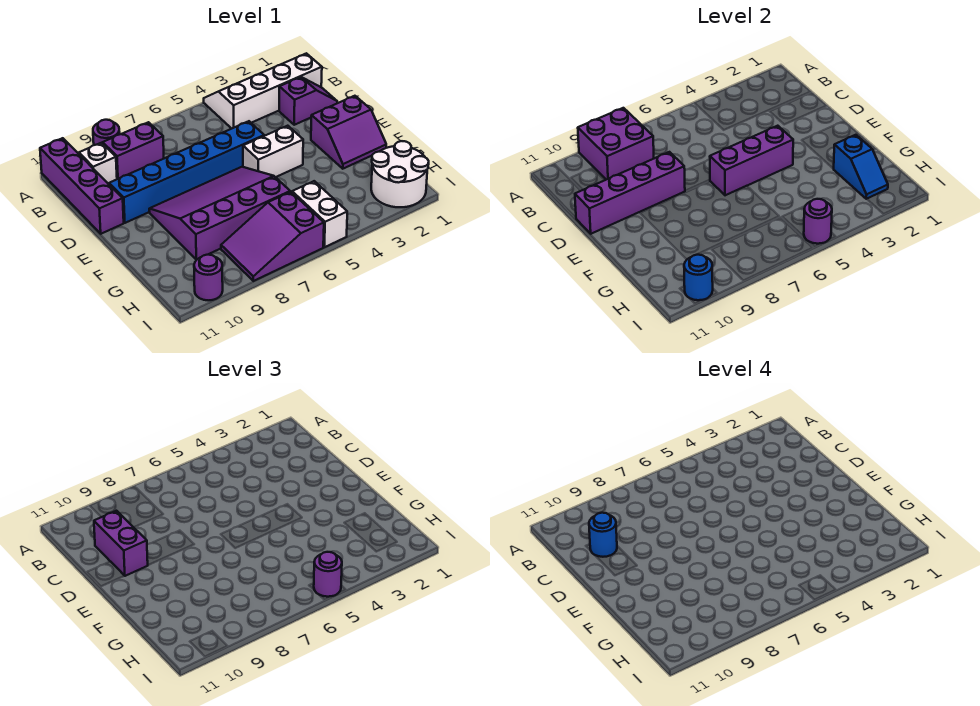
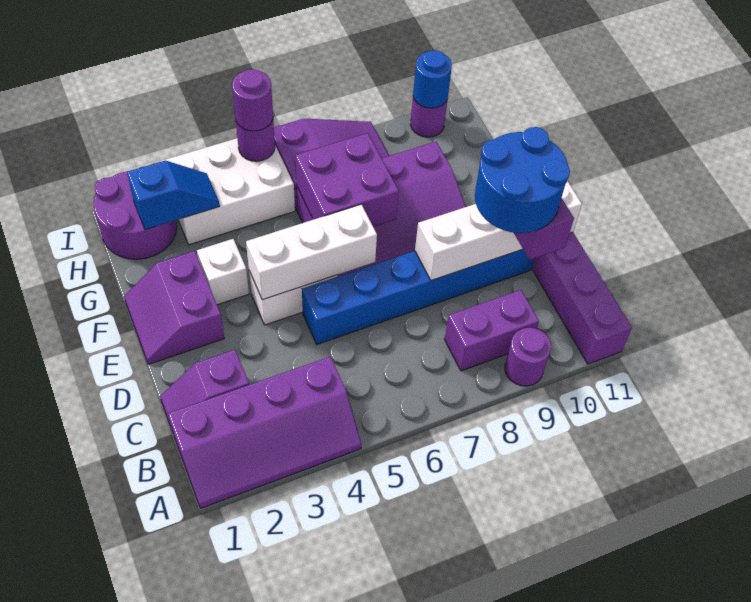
white slope A1:B4 level 1 top B -> purple slope A1:B4 level 1 top B
purple brick A8:B9 level 2 -> purple brick F6:G7 level 2
white brick B10 level 1 -> white brick F3 level 1
blue round brick C10 level 4 -> blue round brick C9:D10 level 4
purple brick D8:D11 level 2 -> white brick D8:D11 level 2
purple slope E1:F2 level 1 top E -> purple slope E1:F2 level 1 top 2
purple brick E4:E6 level 2 -> white brick E4:E6 level 2
blue slope G2:H2 level 2 top G -> blue slope H2:H3 level 2 top 2
white round brick H1:I2 level 1 -> purple round brick H1:I2 level 1
white brick H5:I5 level 1 -> white brick H3:I5 level 1

